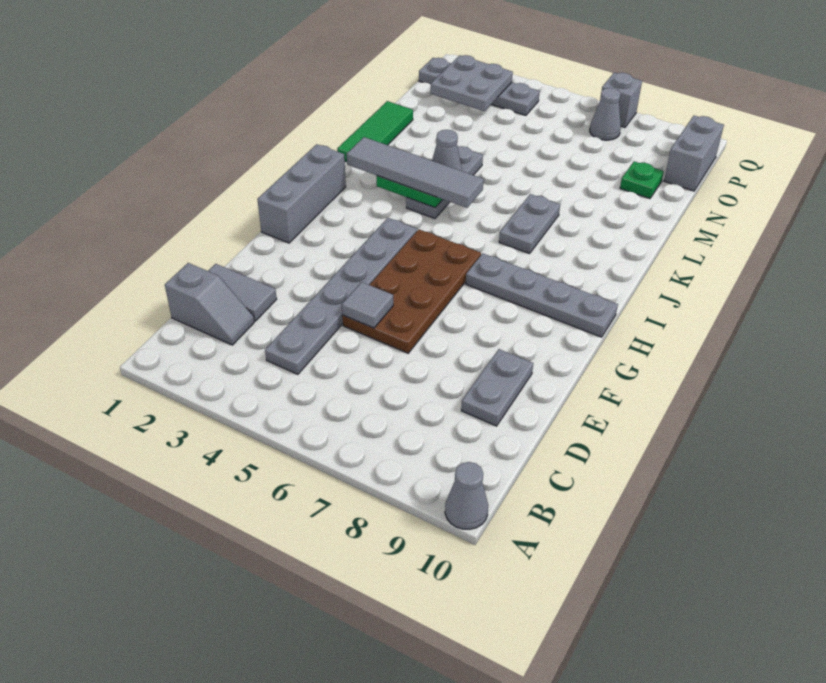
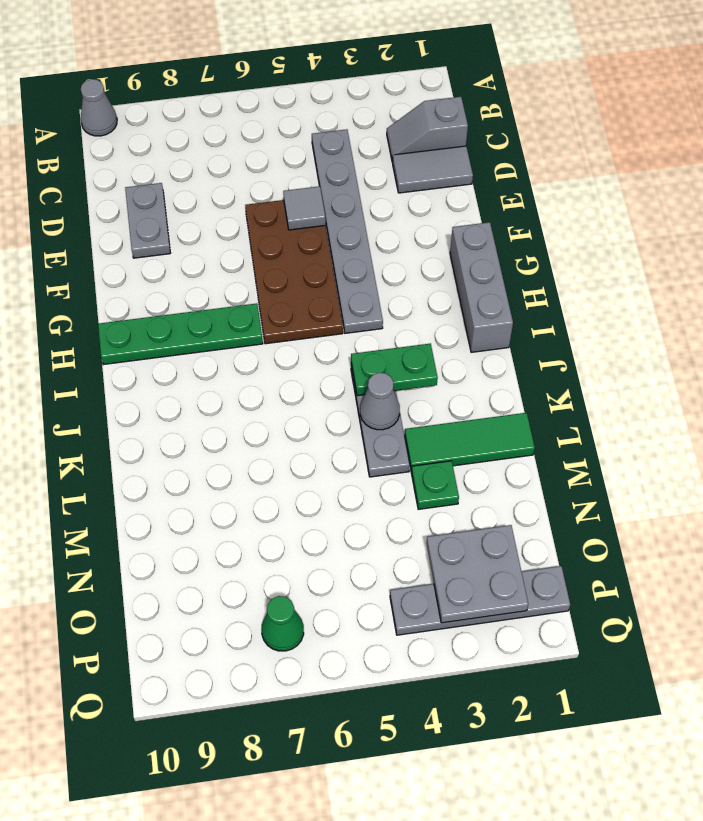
grey plate H7:H10 level 1 -> green plate H7:H10 level 1
grey tile J2:J5 level 3 -> none
grey plate J7:K7 level 1 -> none
green tile K1:M1 level 1 -> green tile L1:L3 level 1
green plate N9 level 1 -> green plate M3 level 1
grey brick O10:P10 level 1 -> none
grey cone P7 level 1 -> green cone P7 level 1
grey brick Q7 level 1 -> none

